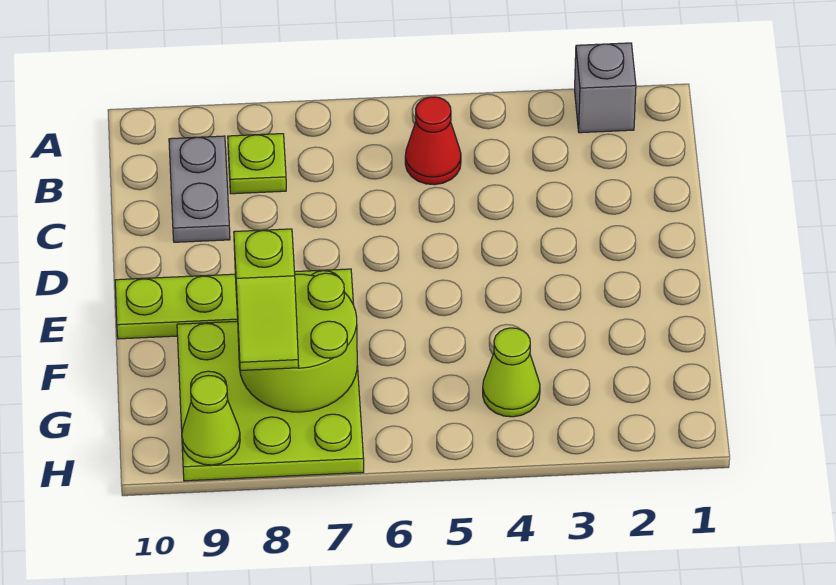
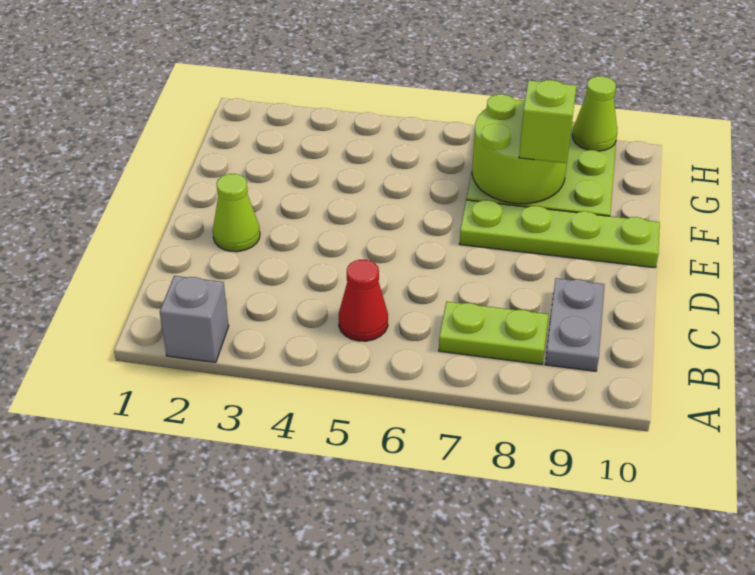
lime plate B8 level 1 -> lime plate B7:B8 level 1
lime cone G4 level 1 -> lime cone D2 level 1

